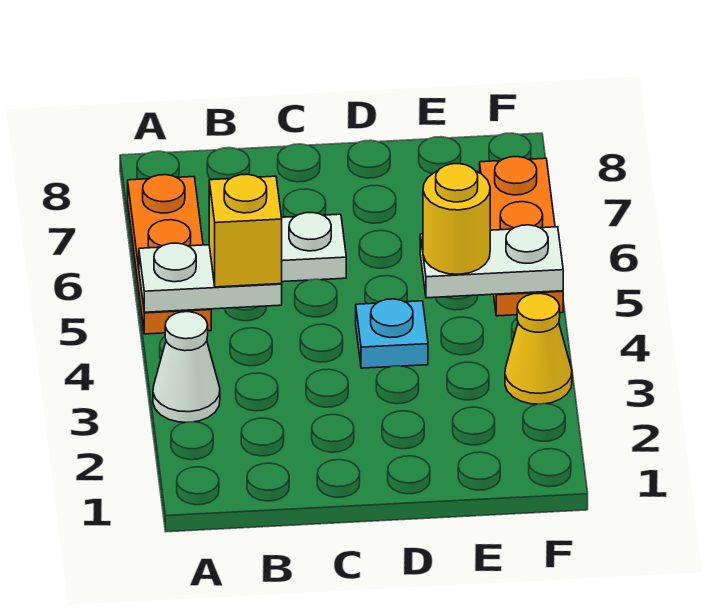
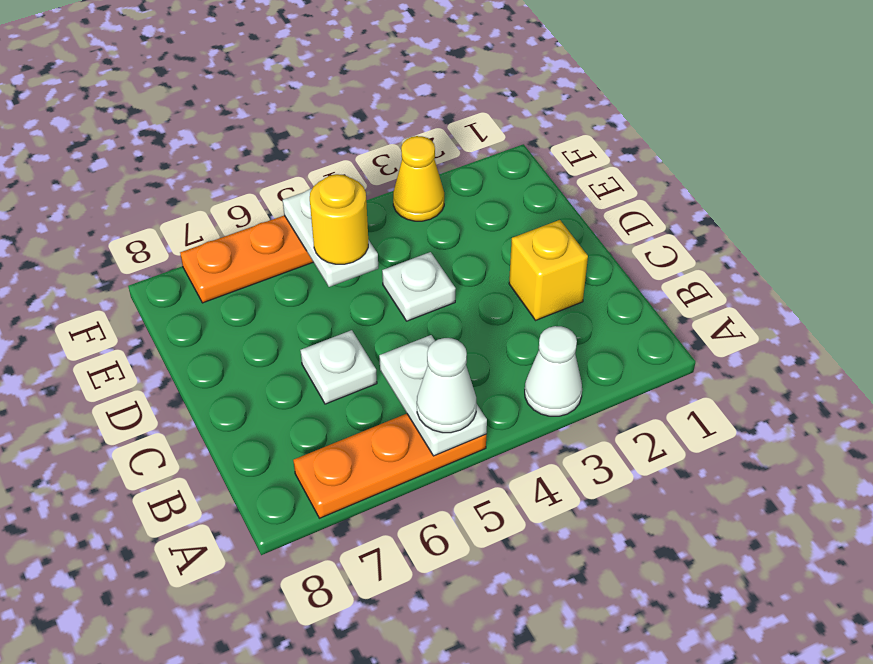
none -> white cone A5 level 3
yellow brick B5 level 3 -> yellow brick C2 level 1
cyan plate D4 level 1 -> white plate D4 level 1

